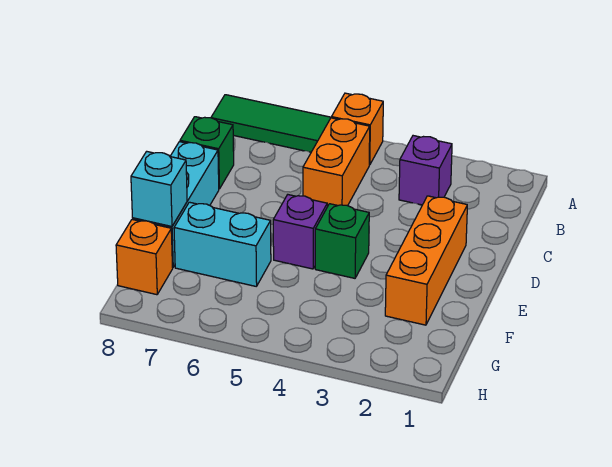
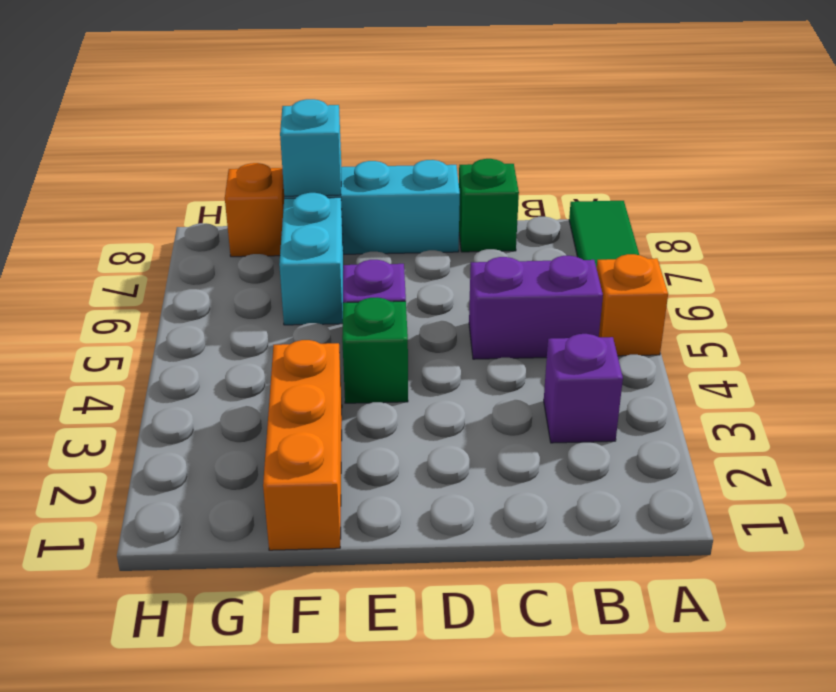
orange brick B5:C5 level 1 -> purple brick B5:C5 level 1
orange brick D2:F2 level 1 -> orange brick F1:F3 level 1

